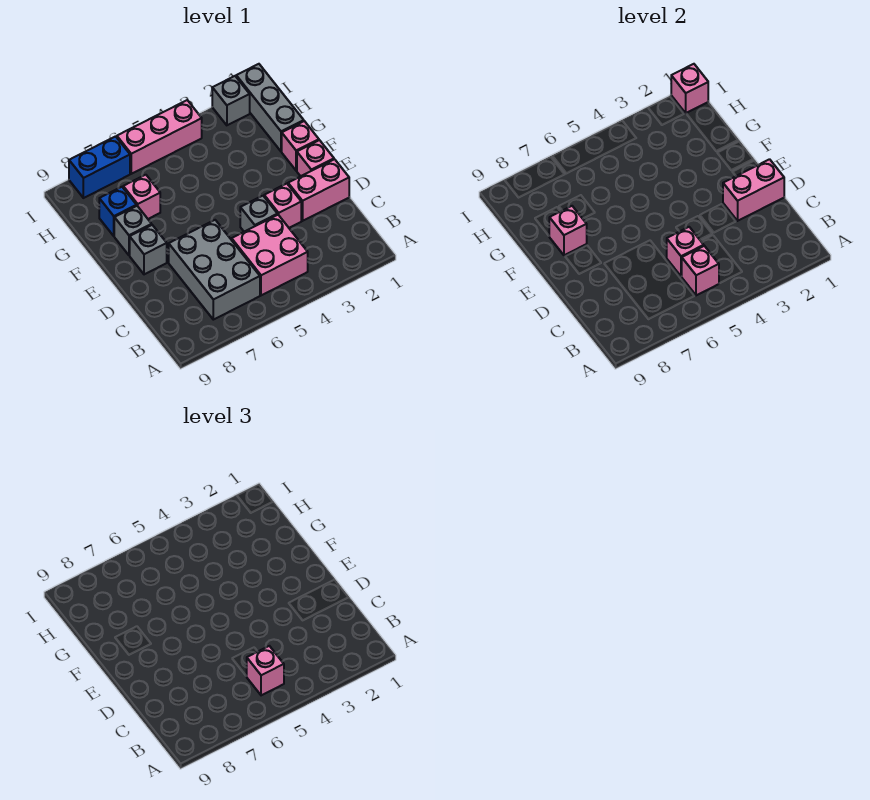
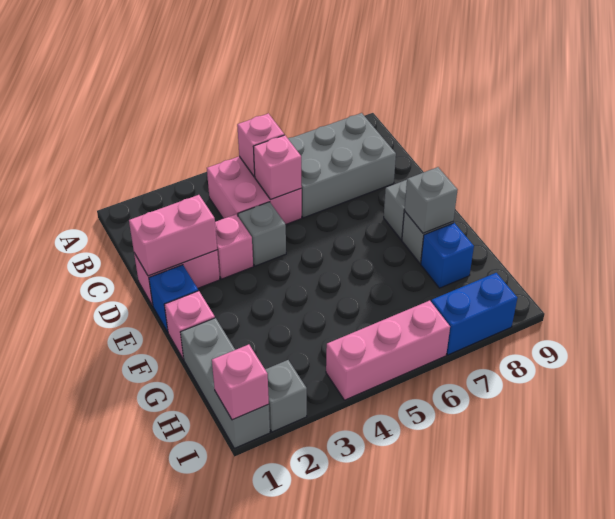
pink brick B5 level 3 -> none
grey brick B6:D7 level 1 -> grey brick B6:C8 level 1
pink brick E1 level 1 -> blue brick E1 level 1
pink brick F8 level 2 -> grey brick F8 level 2
pink brick G7 level 1 -> none

